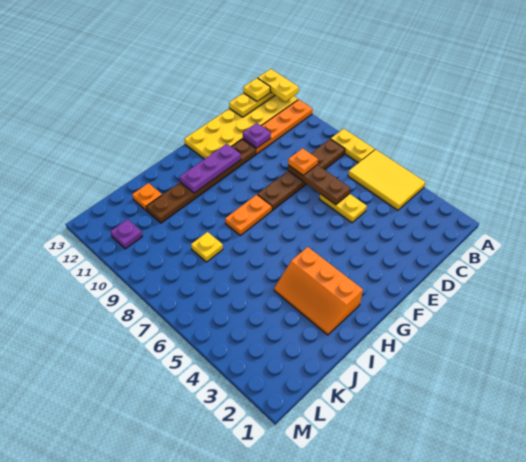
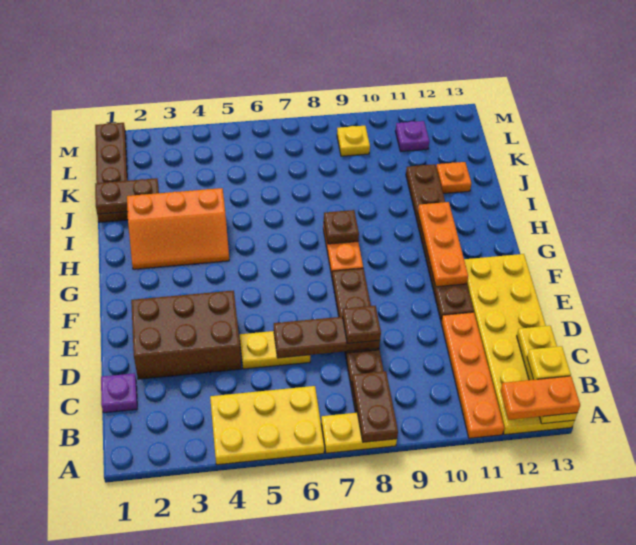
yellow tile A4:B6 level 1 -> yellow plate A4:B6 level 1
none -> brown plate A8:B8 level 2
yellow plate A12:A13 level 3 -> orange plate A12:A13 level 3
none -> brown brick D2:E4 level 1
orange plate D8 level 3 -> brown plate D8 level 3
purple plate D11 level 2 -> purple plate C1 level 1
purple plate F11:H11 level 2 -> orange plate F11:H11 level 2
orange slope H2:I4 level 1 top H -> orange slope H2:I4 level 1 top I
none -> brown plate H8 level 2
none -> brown plate J1:M1 level 1
none -> brown plate J1:J2 level 2
yellow plate J8 level 1 -> yellow plate L9 level 1

